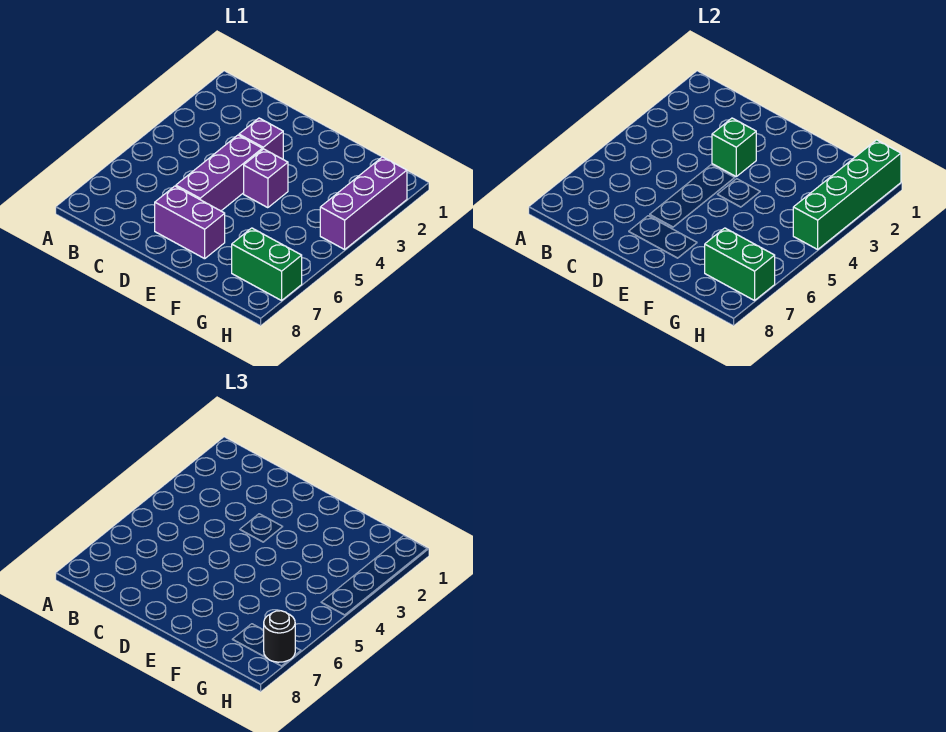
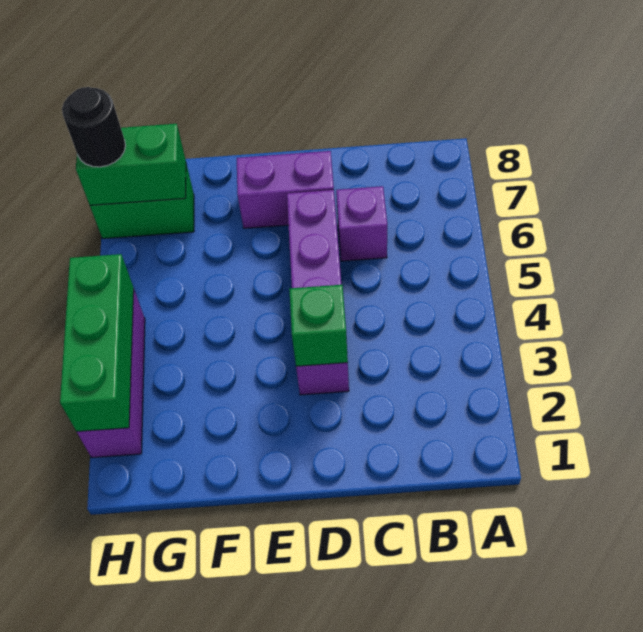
purple brick E4 level 1 -> purple brick C6 level 1
green brick H1:H4 level 2 -> green brick H2:H4 level 2

